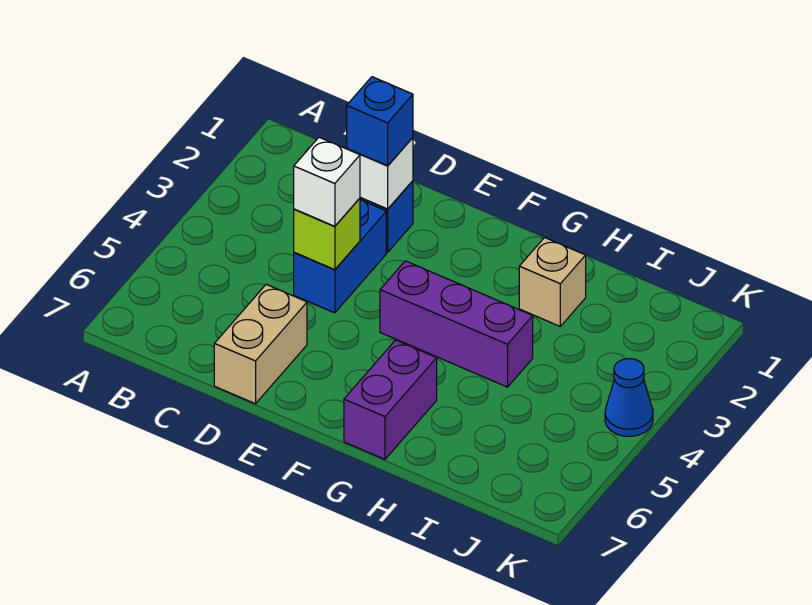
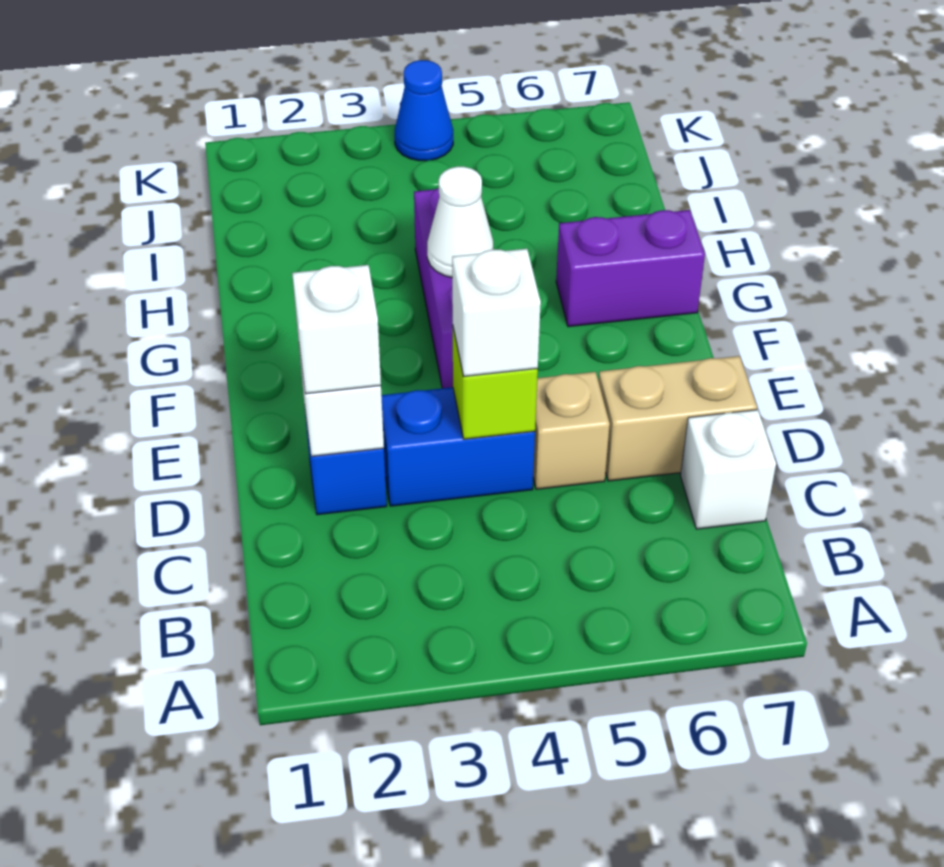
none -> white brick C7 level 1
blue brick D2 level 3 -> white brick D2 level 3
none -> white cone G4 level 2
tan brick H2 level 1 -> tan brick D5 level 1

